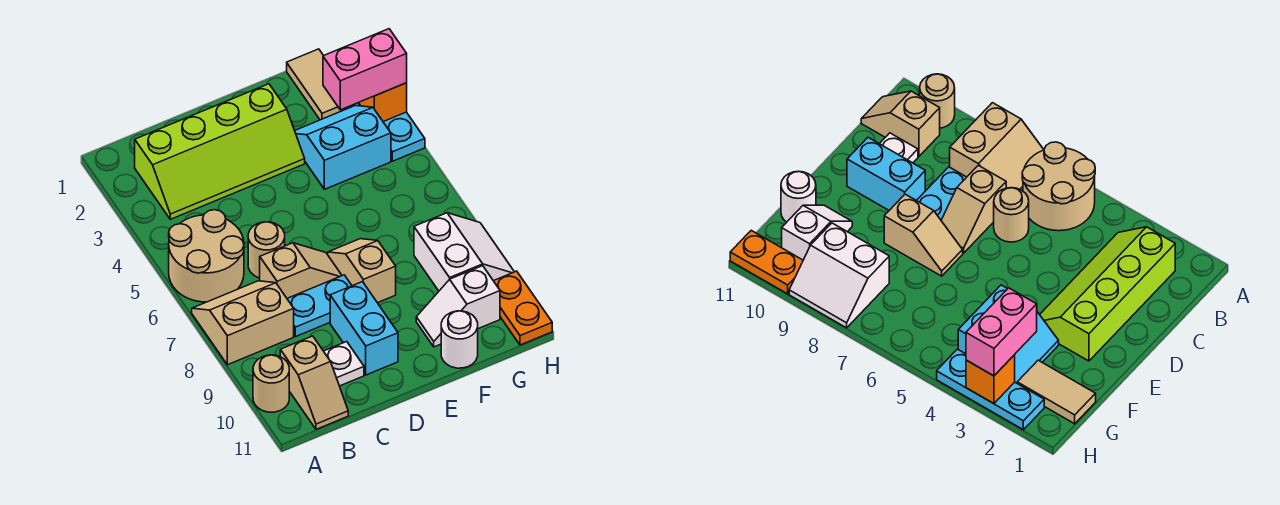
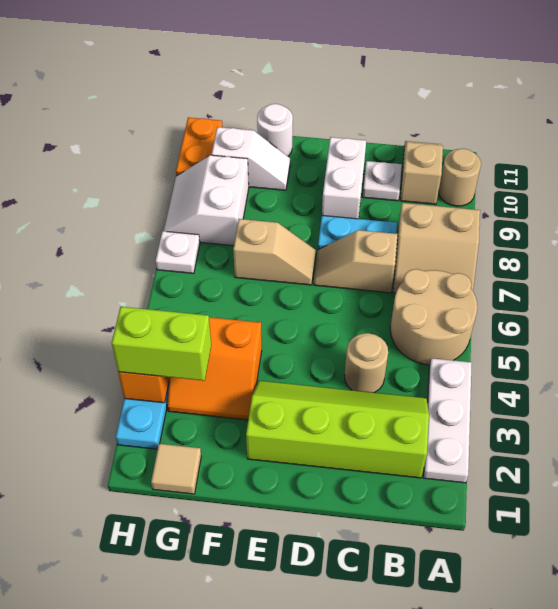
none -> white plate A2:A4 level 1
tan round brick C6 level 1 -> tan round brick C4 level 1
cyan brick D9:D10 level 1 -> white brick D9:D10 level 1
tan slope E7:E8 level 1 top 8 -> tan slope E7:F7 level 1 top F
cyan slope F3:G4 level 1 top 4 -> orange slope F3:G4 level 1 top 4
tan tile G1:G2 level 1 -> tan tile G1 level 1
pink brick G3:H3 level 3 -> lime brick G3:H3 level 3
none -> white plate H7 level 1

